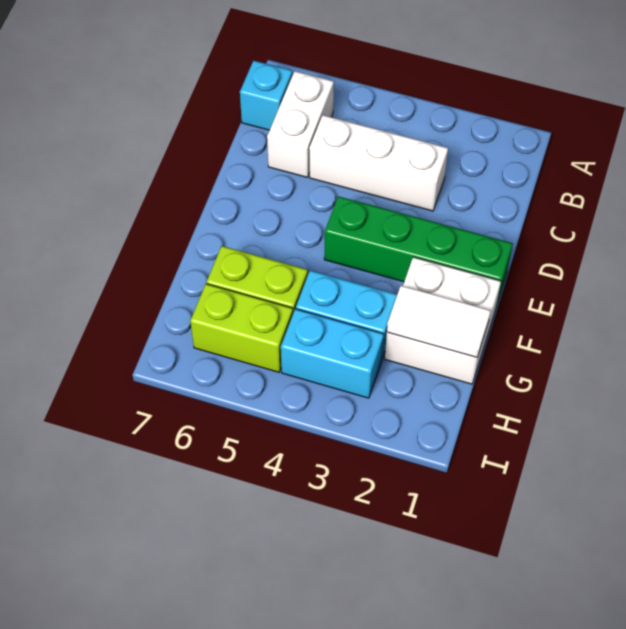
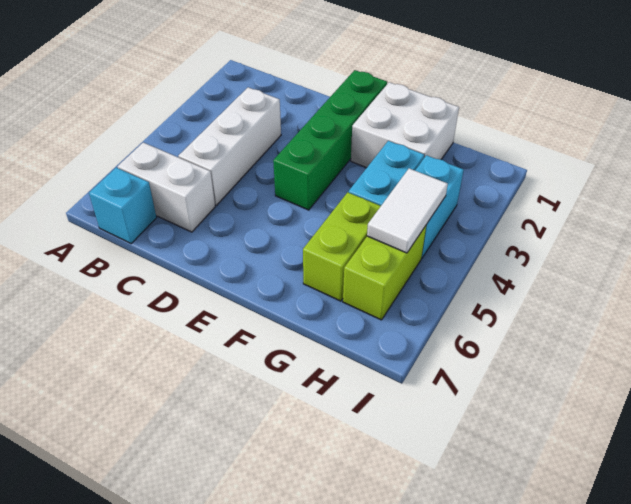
white tile G1:G2 level 2 -> white tile H4:H5 level 2

